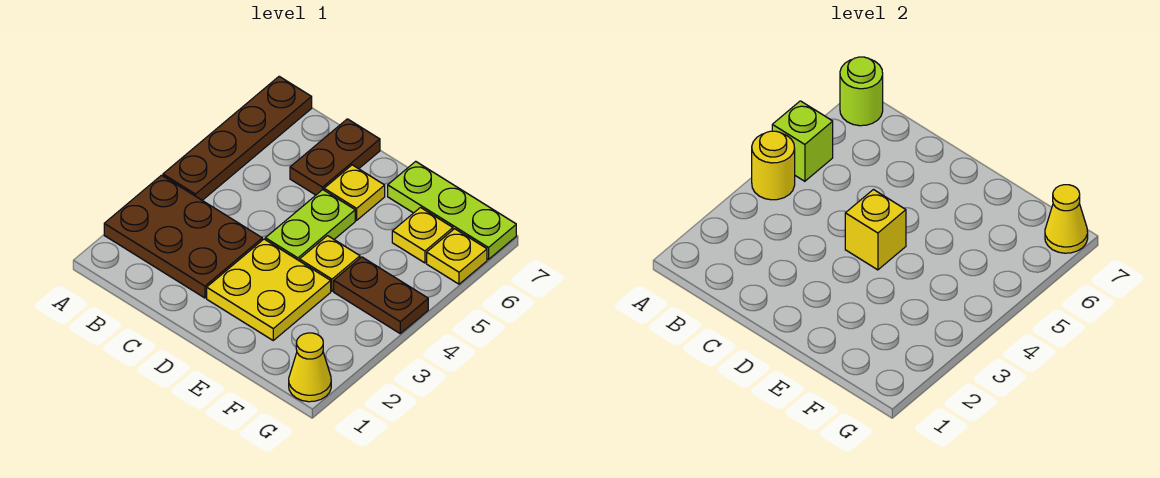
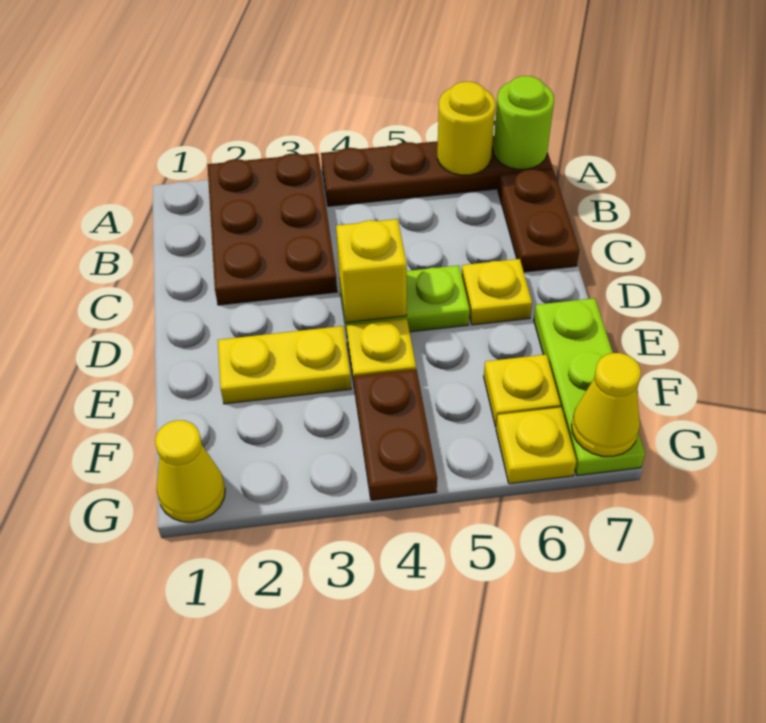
yellow round brick A4 level 2 -> yellow round brick A6 level 2
lime brick A5 level 2 -> none
brown plate C6:C7 level 1 -> brown plate B7:C7 level 1
yellow plate D2:E3 level 1 -> yellow plate E2:E3 level 1

